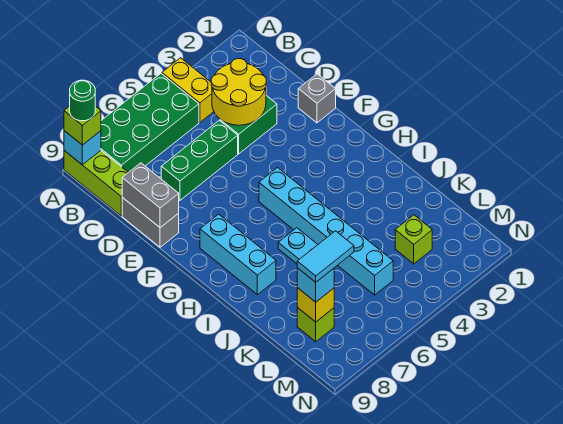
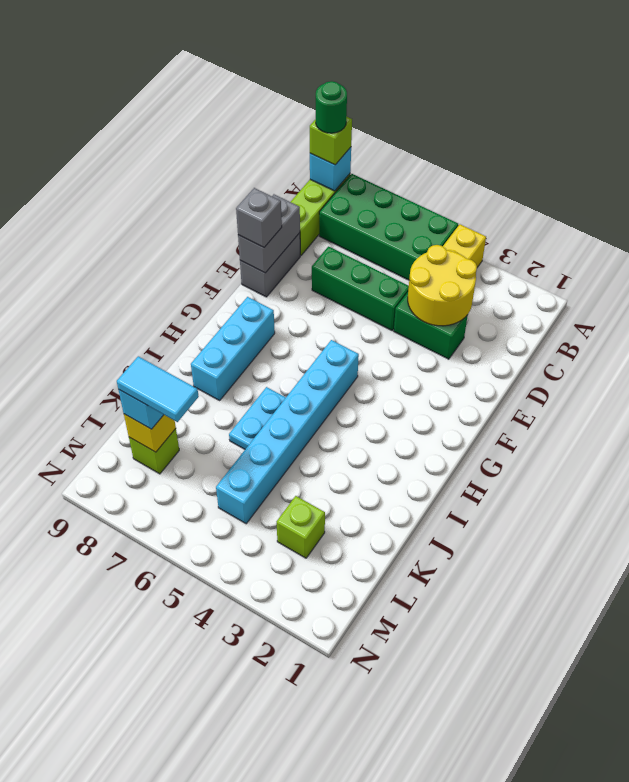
grey brick E1 level 1 -> grey brick E9 level 3

